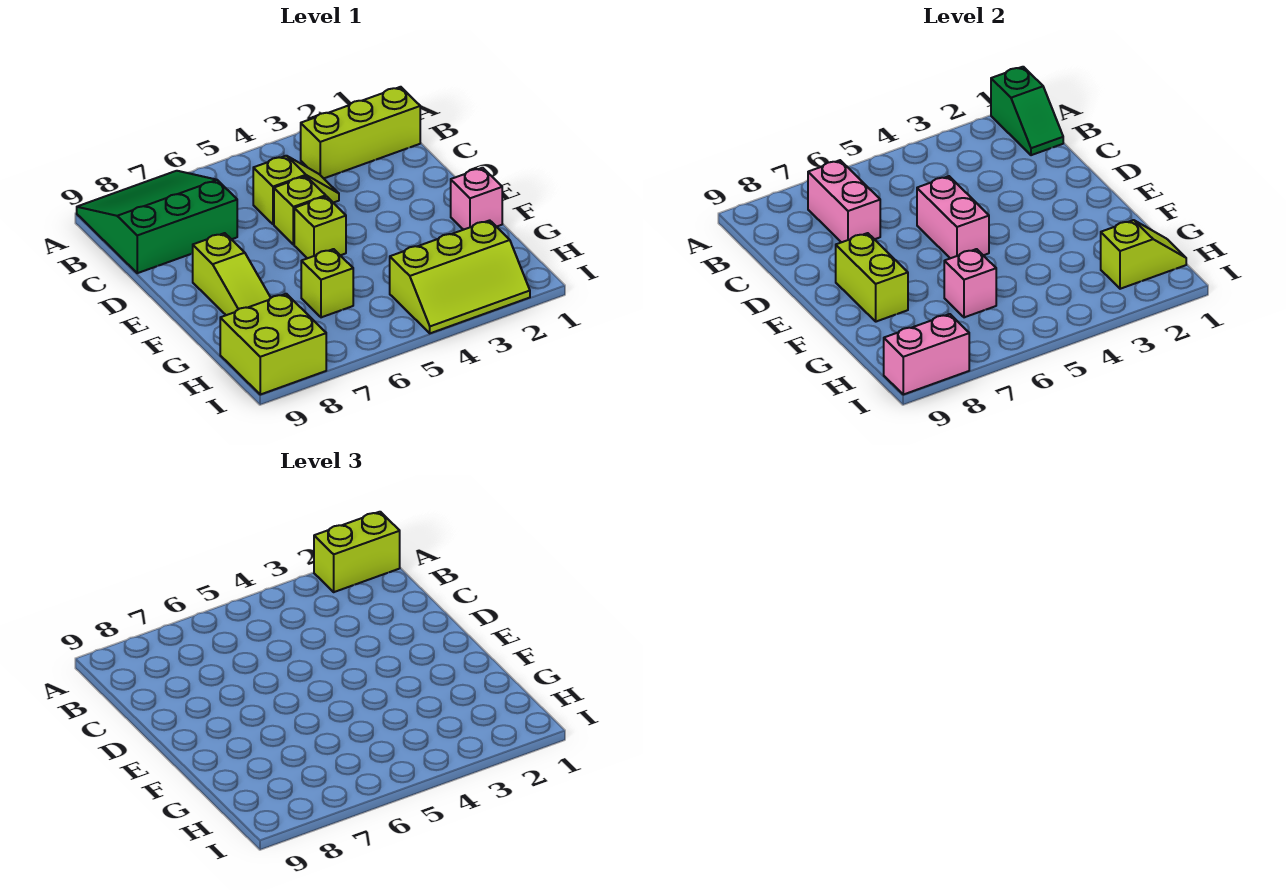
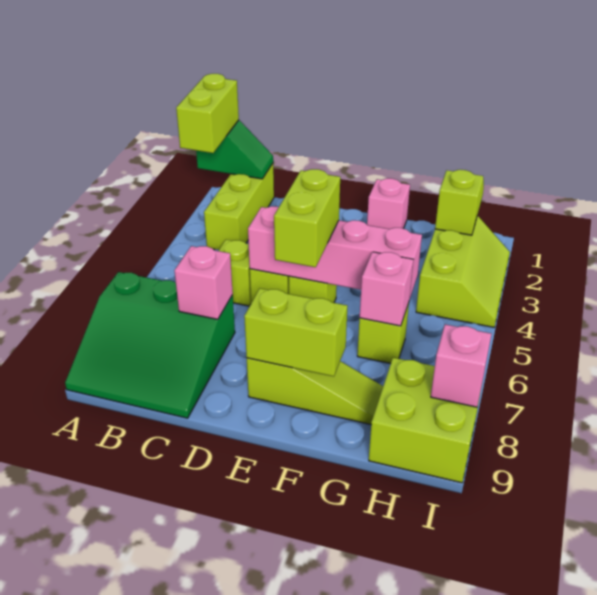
green slope A7:C9 level 1 top C -> green slope A7:C9 level 1 top 7
pink brick B7:C7 level 2 -> pink brick C7 level 2
pink brick D5:E5 level 2 -> pink brick D5:G5 level 2
none -> lime brick E5:E6 level 3
pink brick I8:I9 level 2 -> pink brick I8 level 2

